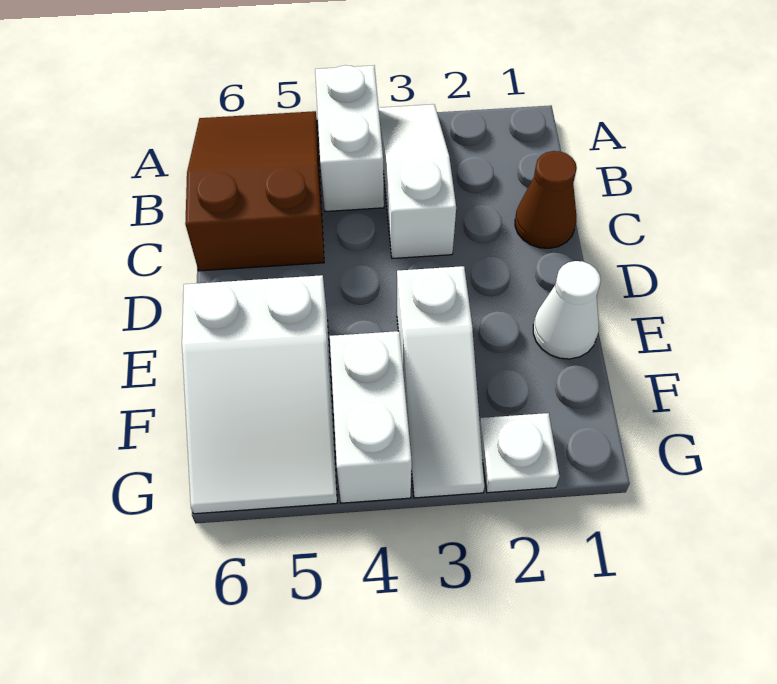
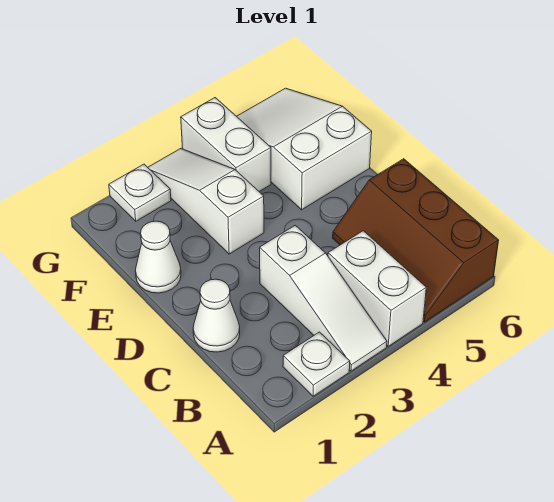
none -> white plate A2 level 1
brown slope A5:C6 level 1 top C -> brown slope A5:C6 level 1 top 6
brown cone C1 level 1 -> white cone C1 level 1

